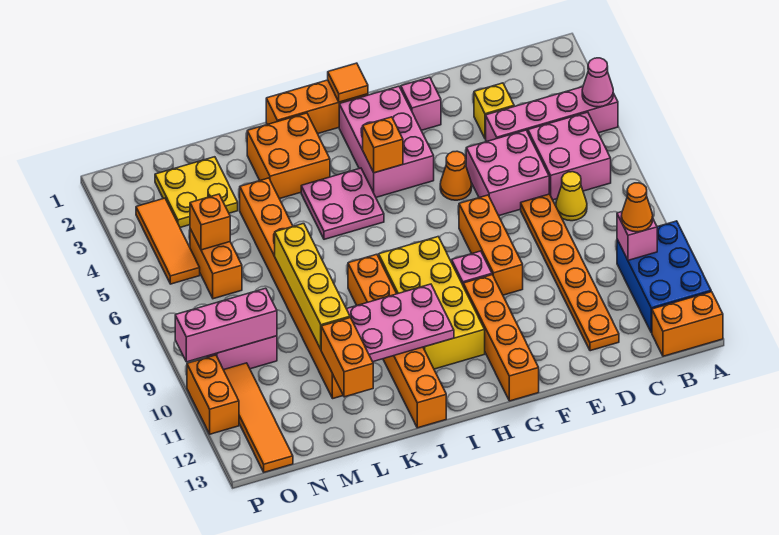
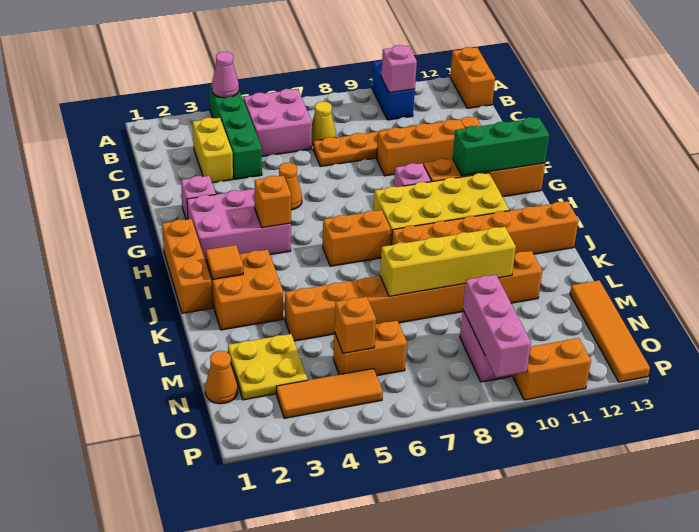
pink brick A4:D4 level 1 -> green brick A4:D4 level 1
blue brick A10:B12 level 1 -> blue brick A10:B10 level 1
orange cone B10 level 3 -> orange cone N1 level 1
yellow brick D3 level 1 -> yellow brick C3:D3 level 1
pink brick D5:E6 level 1 -> none
orange brick F7:F9 level 1 -> orange brick E9:E11 level 1
none -> green brick G11:G13 level 2
orange tile H1 level 2 -> orange tile J2 level 2
pink plate I4:J5 level 1 -> none
pink plate I10:K11 level 2 -> none
orange brick L11:L12 level 2 -> orange brick I6:I7 level 1
orange tile O10:O13 level 1 -> orange tile M13:P13 level 1

